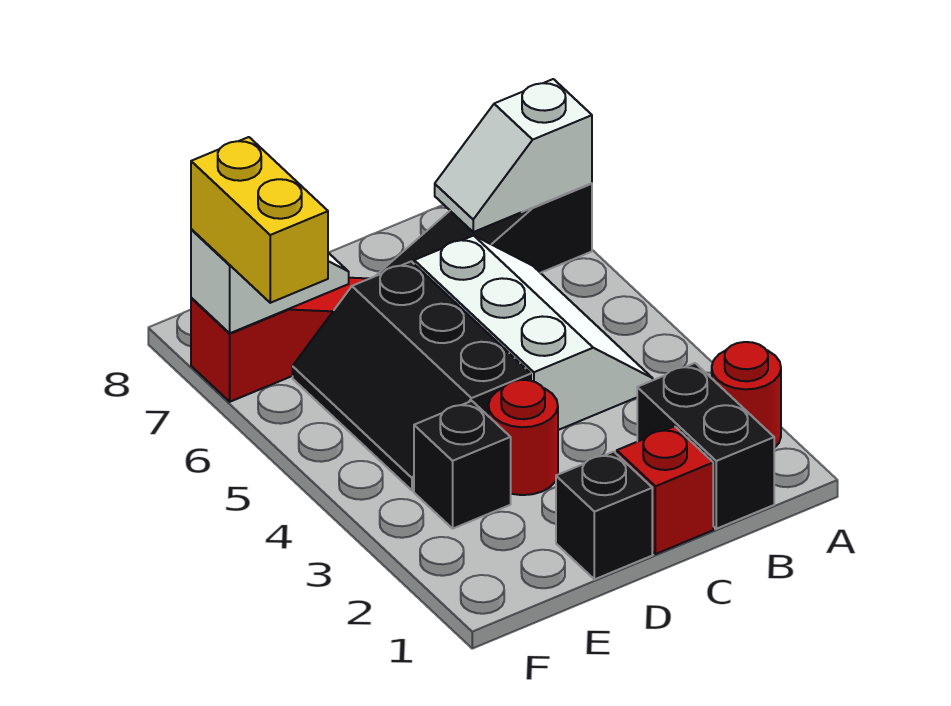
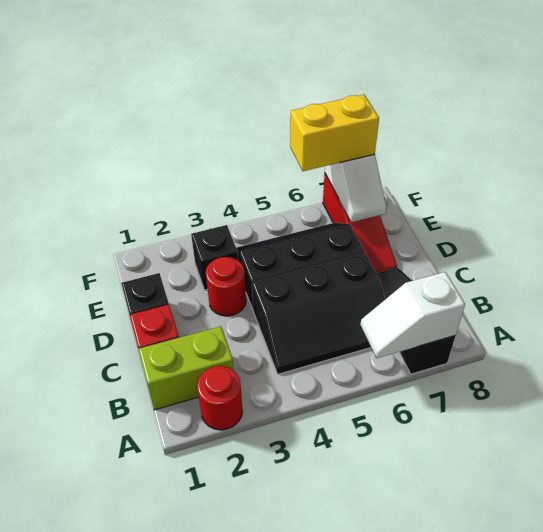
white slope A7:B7 level 2 top A -> white slope A6:A7 level 2 top 7
black brick B1:B2 level 1 -> lime brick B1:B2 level 1
white slope B4:C6 level 1 top C -> black slope B4:C6 level 1 top C

